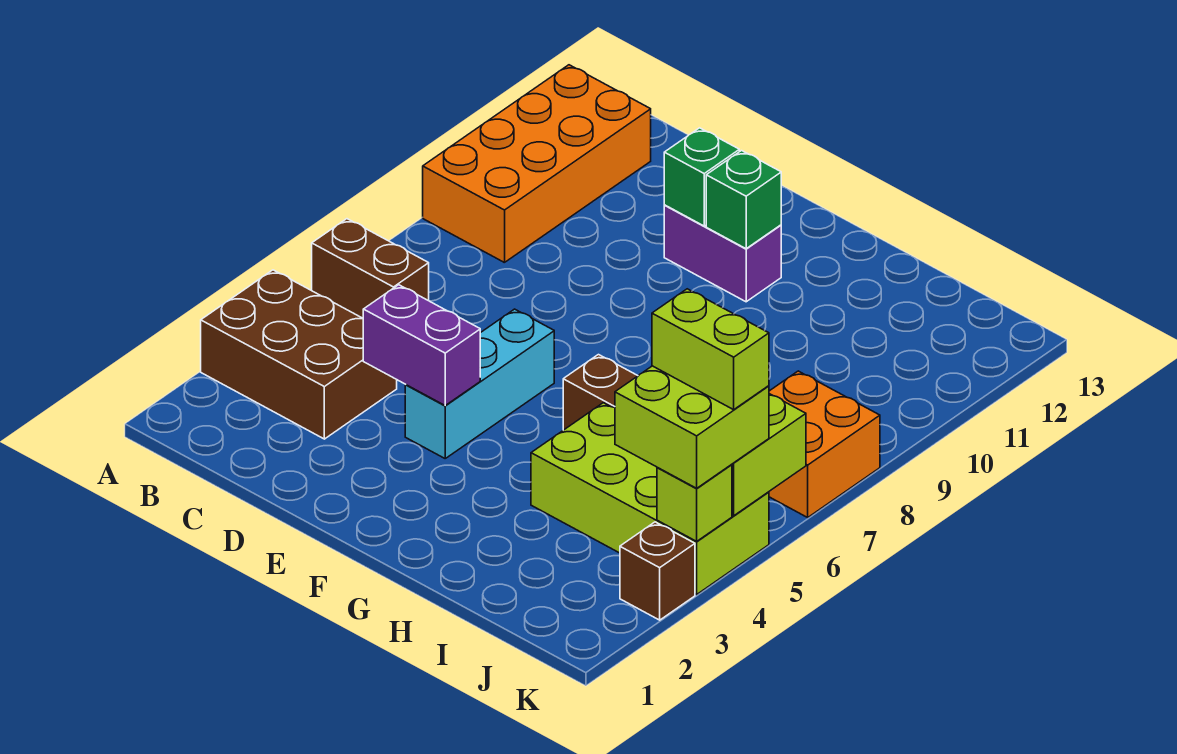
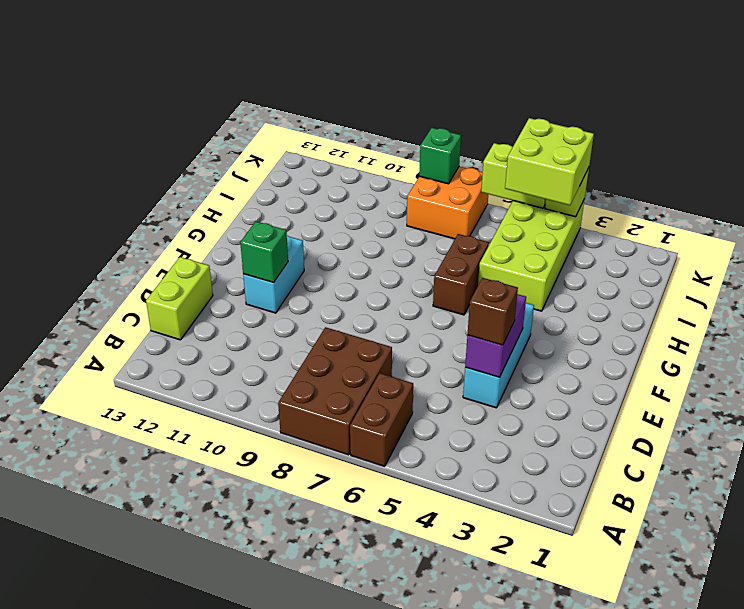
brown brick A3:C4 level 1 -> brown brick A7:C8 level 1
orange brick A9:B12 level 1 -> none
cyan brick E4:E6 level 1 -> cyan brick D4:F4 level 1
purple brick E11:F11 level 1 -> cyan brick E11:F11 level 1
green brick F11 level 2 -> green brick K8 level 2
lime brick J5:K5 level 4 -> lime brick C13:D13 level 1
brown brick K3 level 1 -> brown brick D4 level 3

